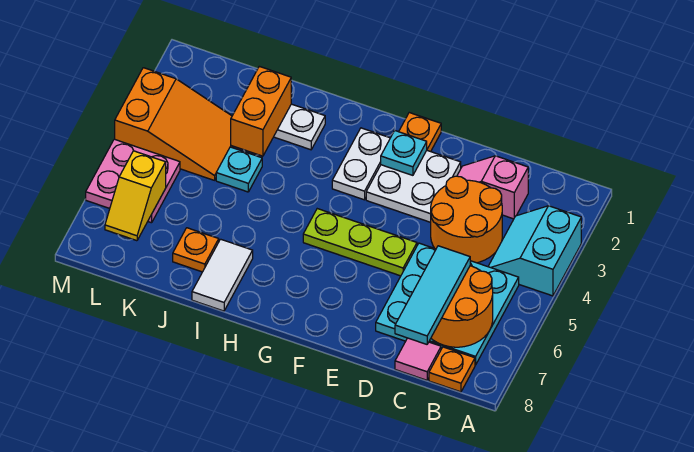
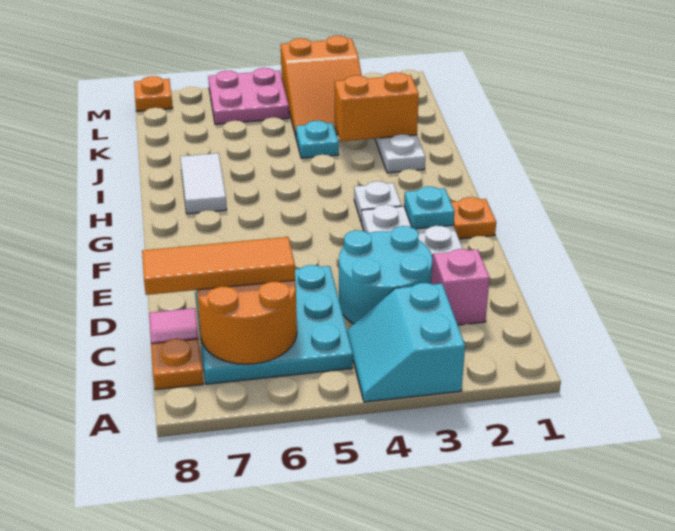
cyan slope A3:B4 level 1 top A -> cyan slope A3:B4 level 1 top 3
orange round brick C3:D4 level 1 -> cyan round brick C3:D4 level 1
cyan tile C6:C8 level 3 -> orange tile C6:C8 level 3
lime plate E5:G5 level 1 -> none
white plate G2:G3 level 1 -> white plate G3 level 1
white tile I7:I8 level 1 -> white tile H7:I7 level 1
orange plate J7 level 1 -> orange plate M8 level 1
yellow slope L6:L7 level 2 top 6 -> none

